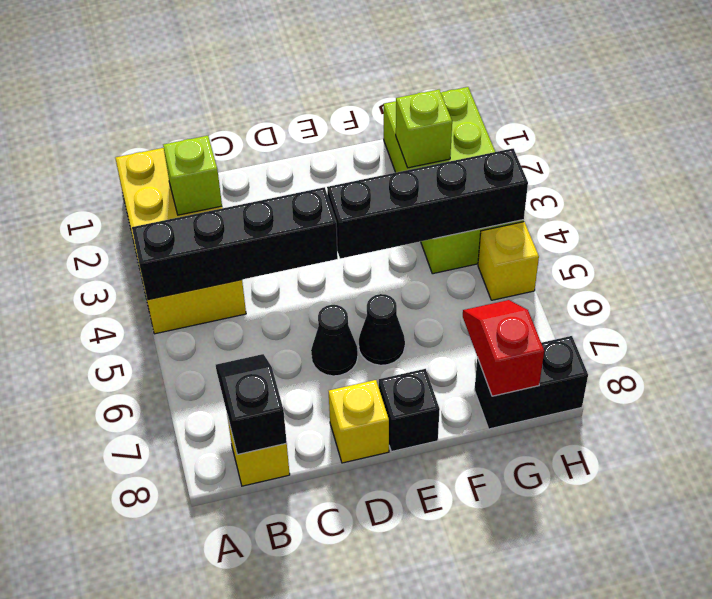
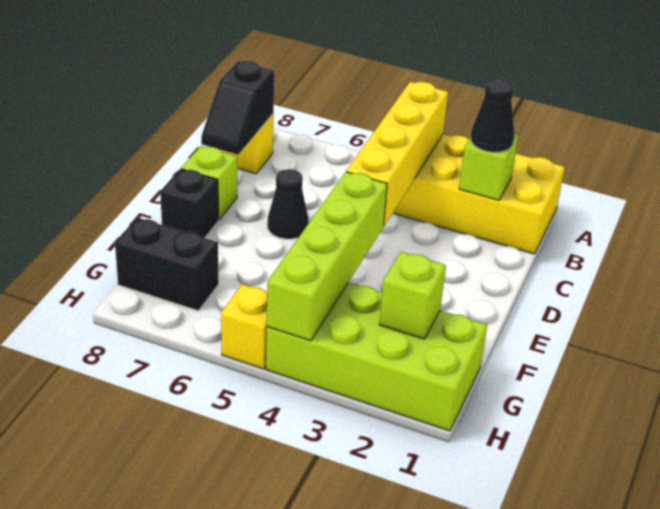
black brick A4:D4 level 2 -> yellow brick A4:D4 level 2
black slope B7:B8 level 2 top 8 -> black slope B8:C8 level 2 top B
yellow brick D8 level 1 -> lime brick D8 level 1
black brick E4:H4 level 2 -> lime brick E4:H4 level 2
black cone E6 level 1 -> black cone B2 level 3
red slope G7:G8 level 2 top 8 -> none
black brick G8:H8 level 1 -> black brick G7:G8 level 1

